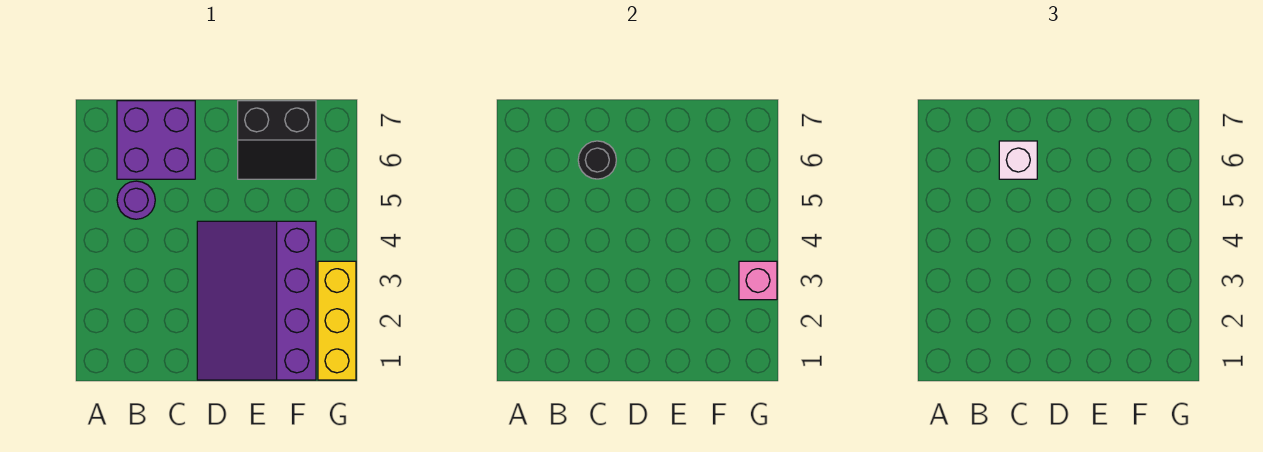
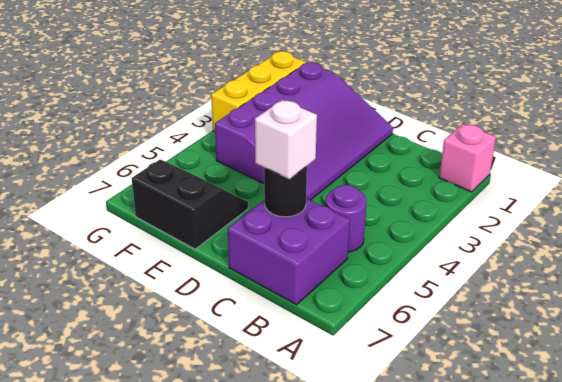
pink brick G3 level 2 -> pink brick A1 level 1

